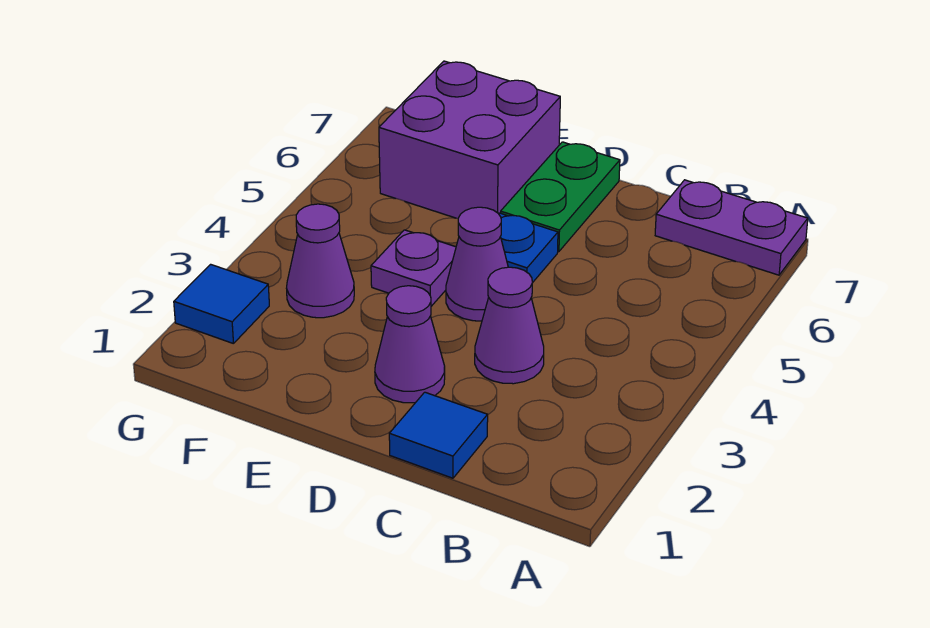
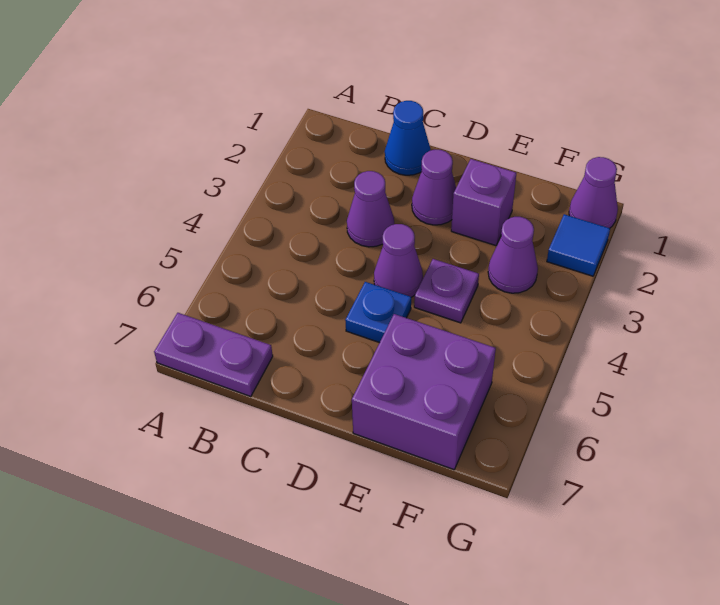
blue tile C1 level 1 -> blue cone C1 level 1
green plate D6:D7 level 1 -> none
none -> purple brick E2 level 1
none -> purple cone G1 level 1

